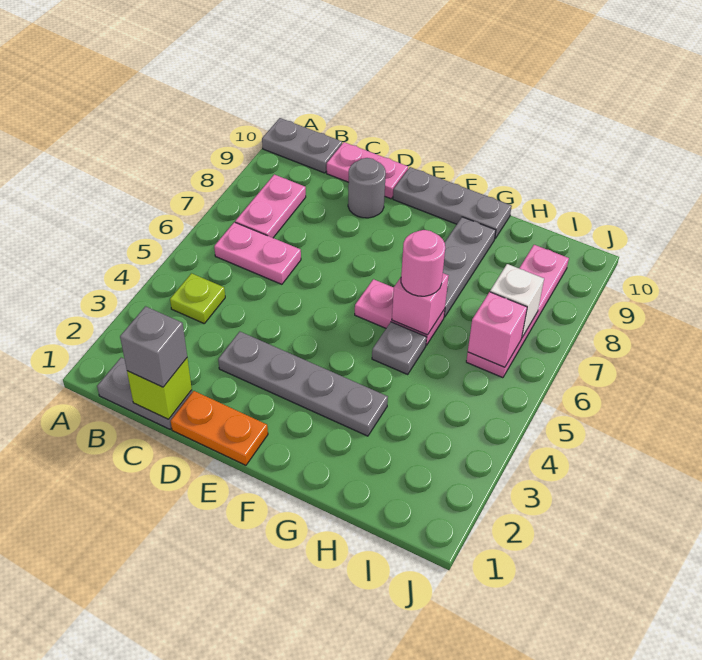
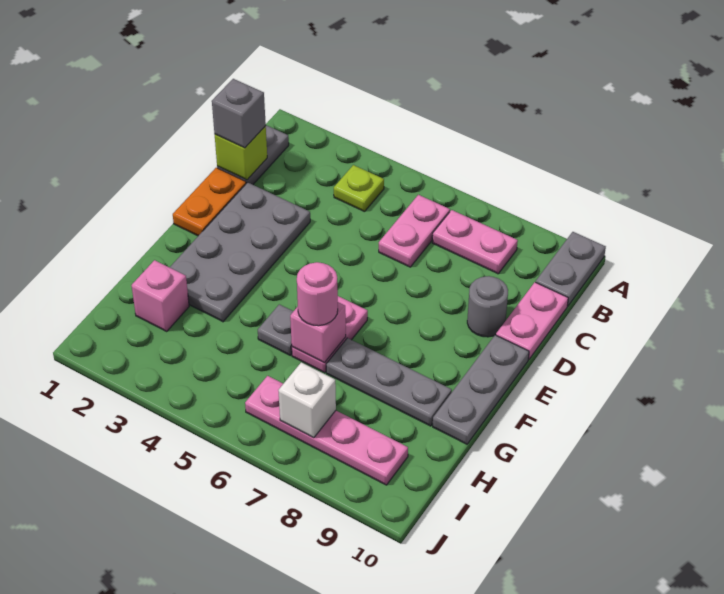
grey plate D3:G3 level 1 -> grey plate D2:G3 level 1
pink brick I6 level 2 -> pink brick H2 level 1

